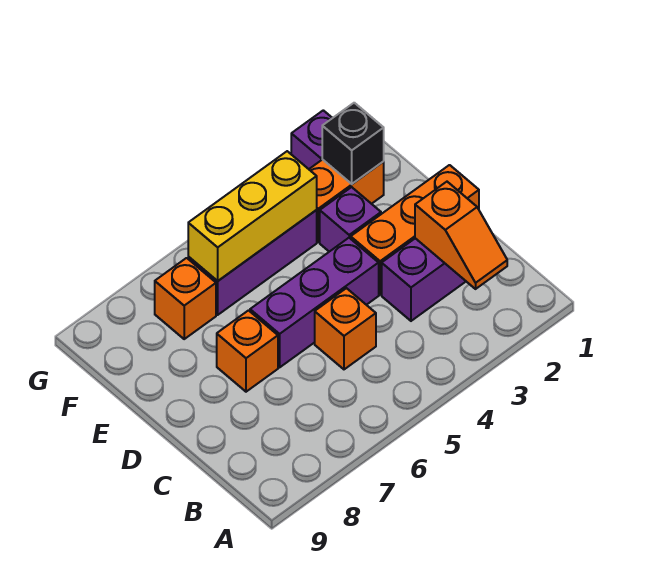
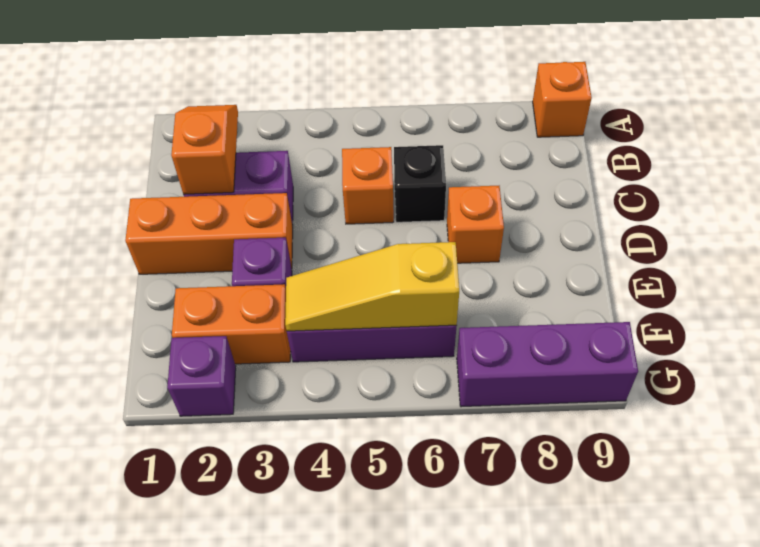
purple brick D4:D6 level 1 -> purple brick G7:G9 level 1
black brick F2 level 2 -> black brick C6 level 1
yellow brick F4:F6 level 2 -> yellow slope F4:F6 level 2 top 6
orange brick F7 level 1 -> orange brick A9 level 1

